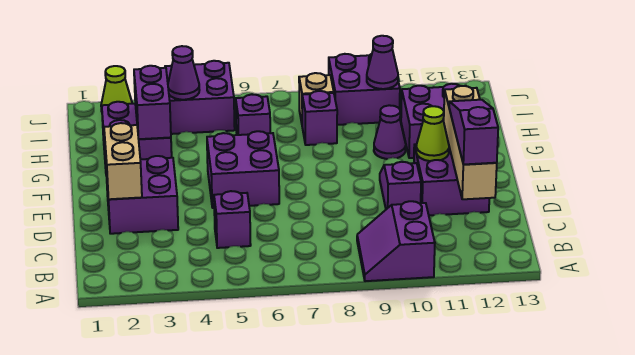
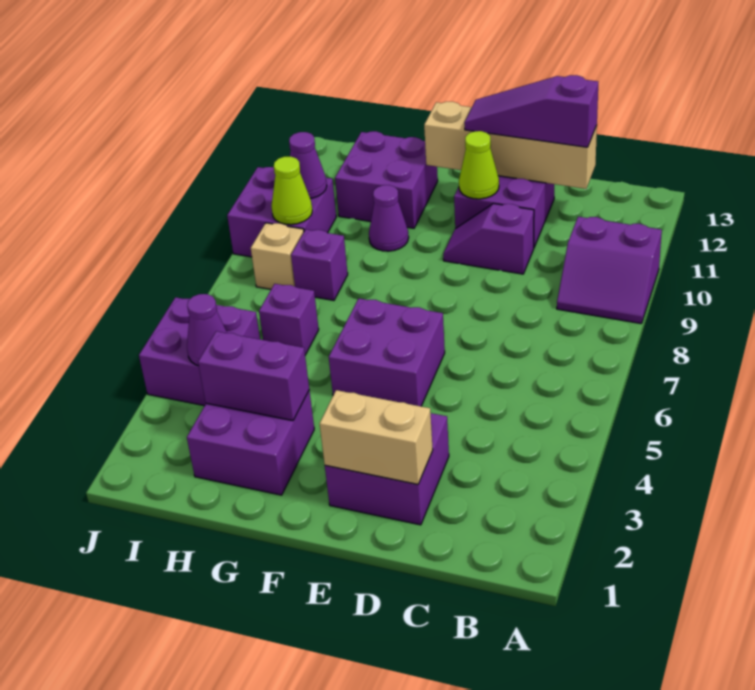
purple brick C5 level 1 -> none
lime cone J2 level 1 -> lime cone I9 level 2

